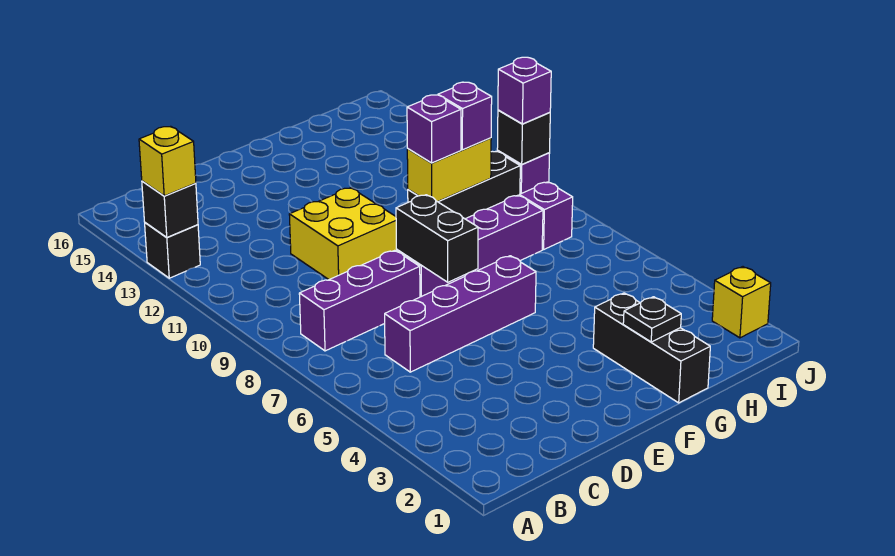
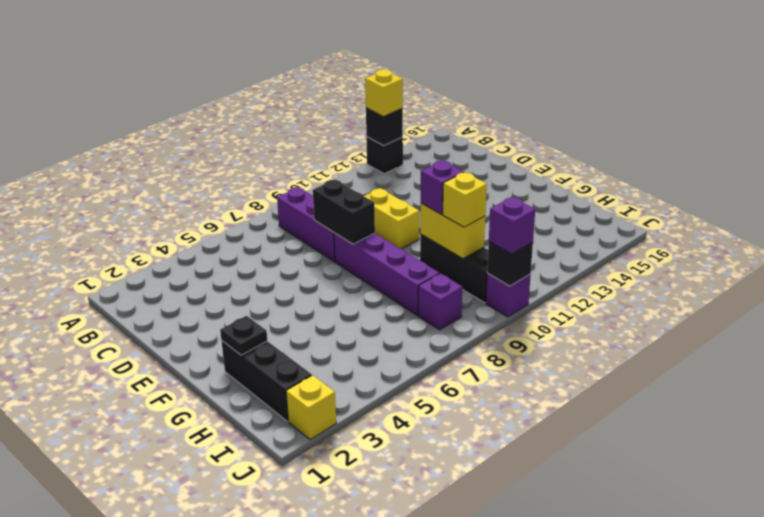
purple brick C6:F6 level 1 -> none
yellow brick D10:E11 level 1 -> yellow brick D10:E10 level 1
black brick E7:E8 level 2 -> black brick D8:E8 level 2
black brick G1:G3 level 1 -> black brick G2:I2 level 1
purple brick H10 level 3 -> yellow brick H10 level 3

